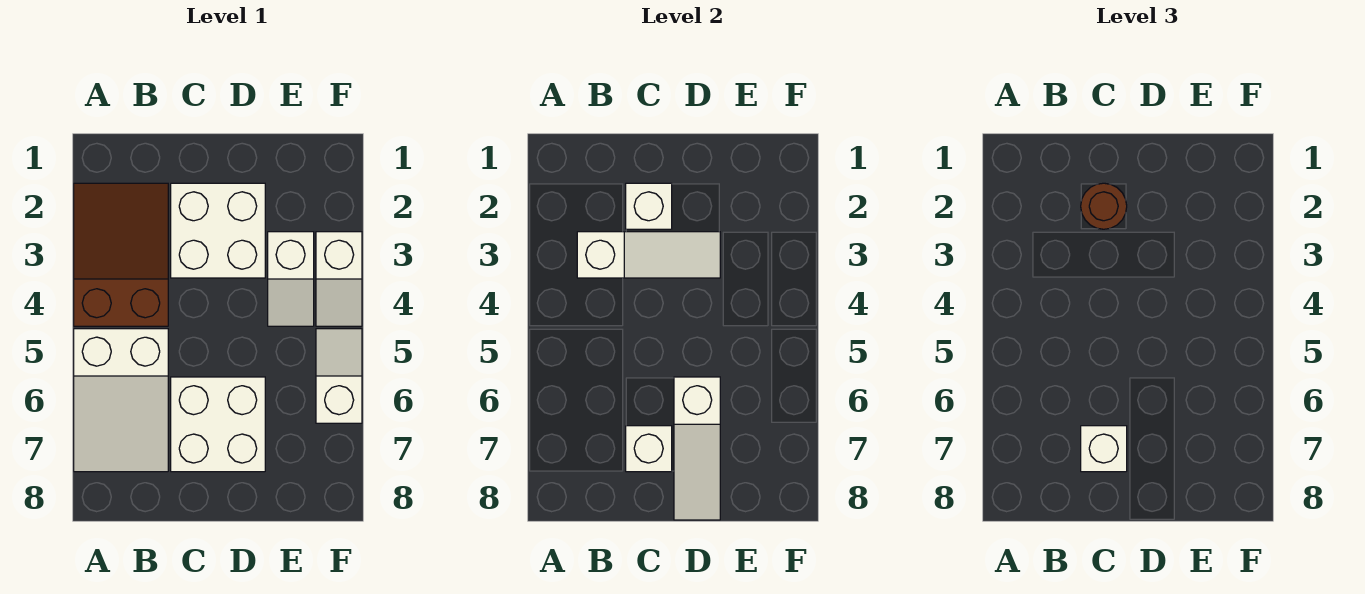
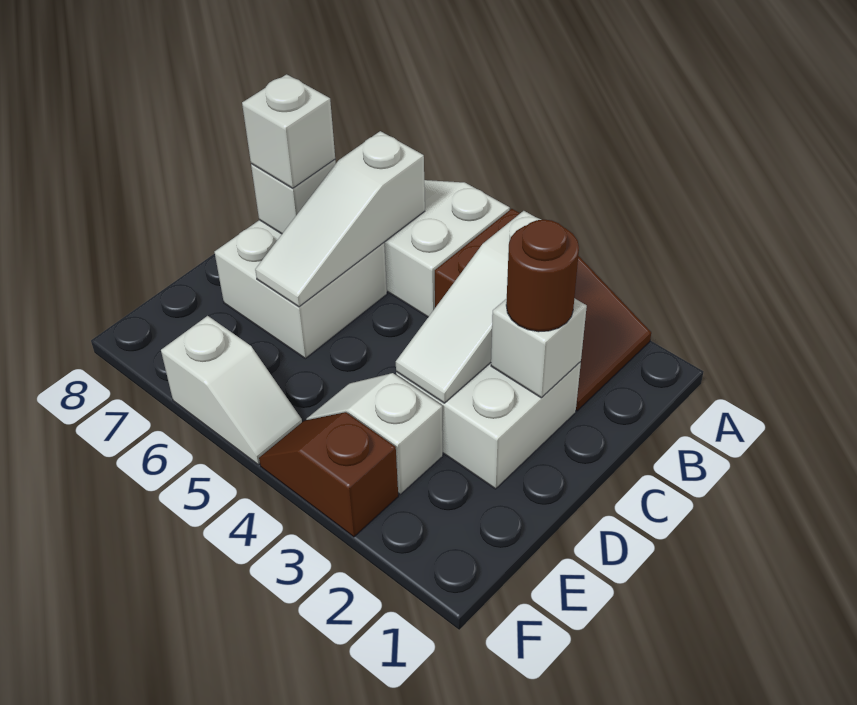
white slope D6:D8 level 2 top 6 -> white slope B6:D6 level 2 top B
white slope F3:F4 level 1 top 3 -> brown slope F3:F4 level 1 top 3

